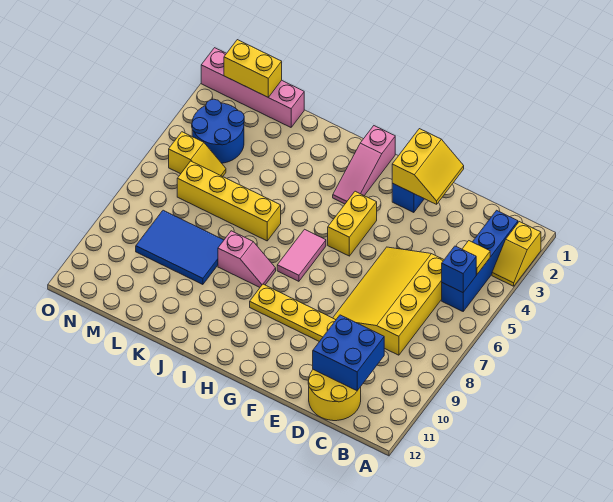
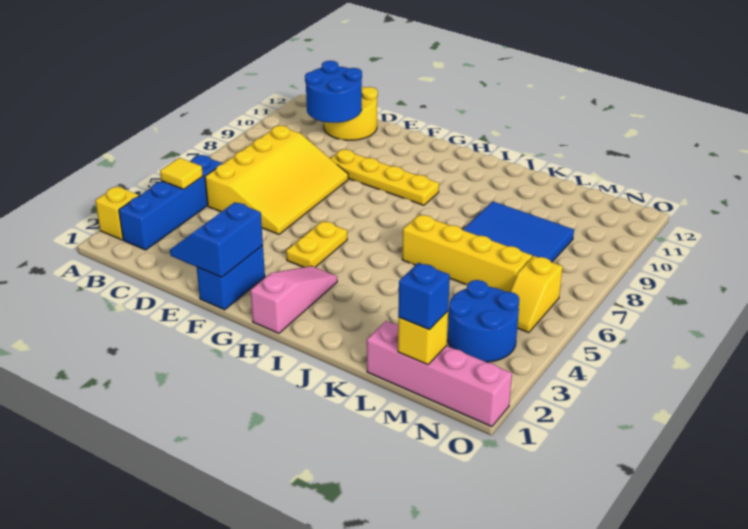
blue brick B5 level 2 -> blue brick M1 level 3
blue brick C10:D11 level 2 -> blue round brick C10:D11 level 2
yellow slope E1:F2 level 2 top F -> blue slope E1:F2 level 2 top F
yellow brick G4:G5 level 1 -> yellow plate G4:G5 level 1
pink tile H6:H7 level 1 -> none
pink slope I8:J8 level 1 top J -> none
yellow brick M1:N1 level 2 -> yellow brick M1 level 2
yellow slope M5:N5 level 1 top N -> yellow slope N5:N6 level 1 top 6

